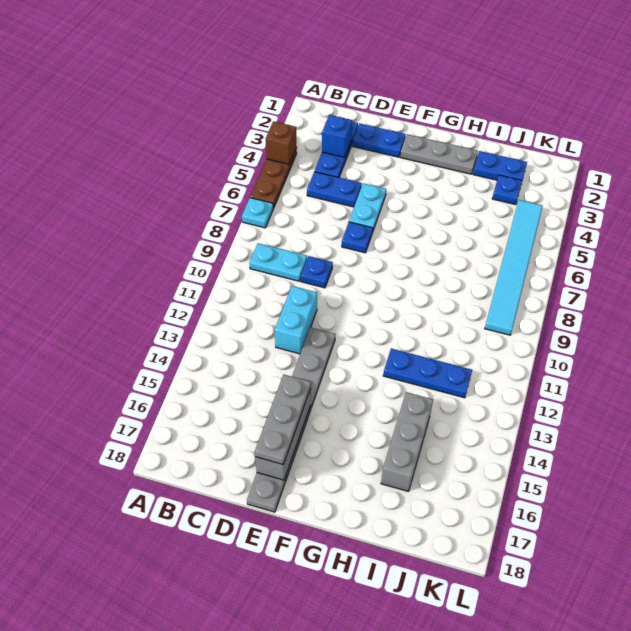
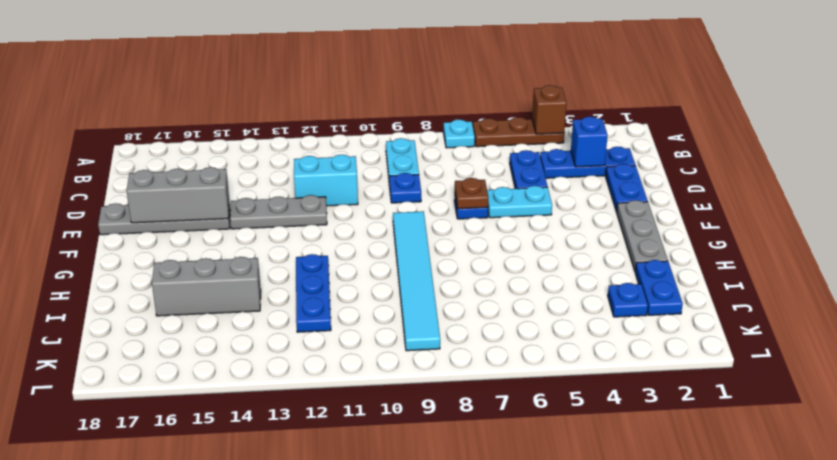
none -> brown plate E7 level 2
grey plate E15:E17 level 3 -> none
cyan tile K4:K9 level 1 -> cyan tile F9:K9 level 1

